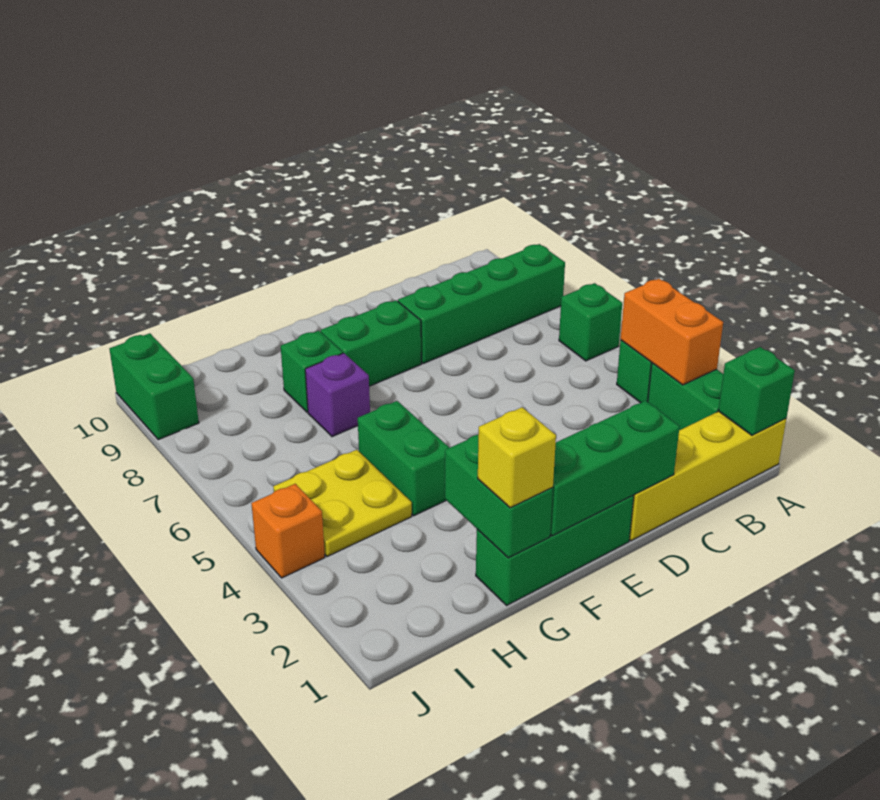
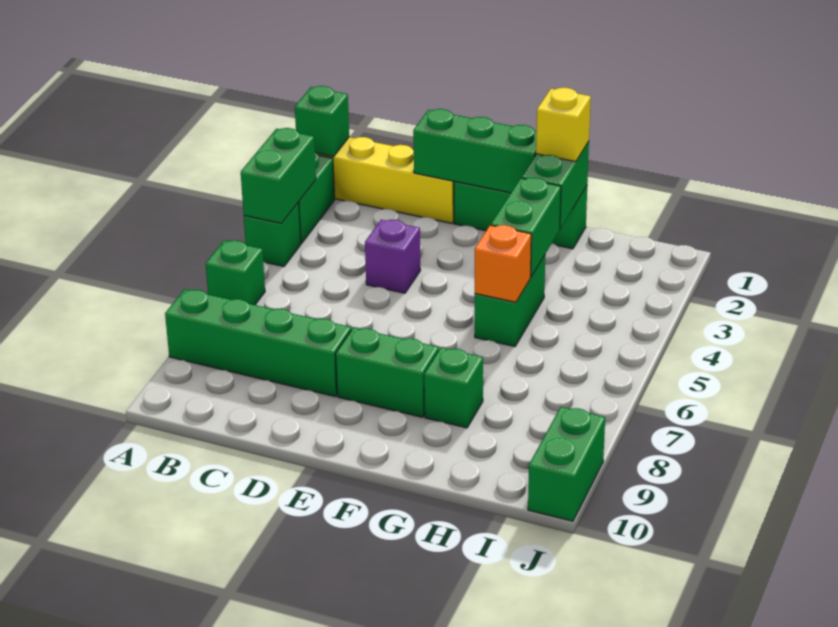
orange brick A3:A4 level 2 -> green brick A3:A4 level 2
none -> green brick G3:G4 level 2
purple brick G7 level 1 -> purple brick D4 level 1
yellow plate H4:I5 level 1 -> none
orange brick J4 level 1 -> orange brick G5 level 2

